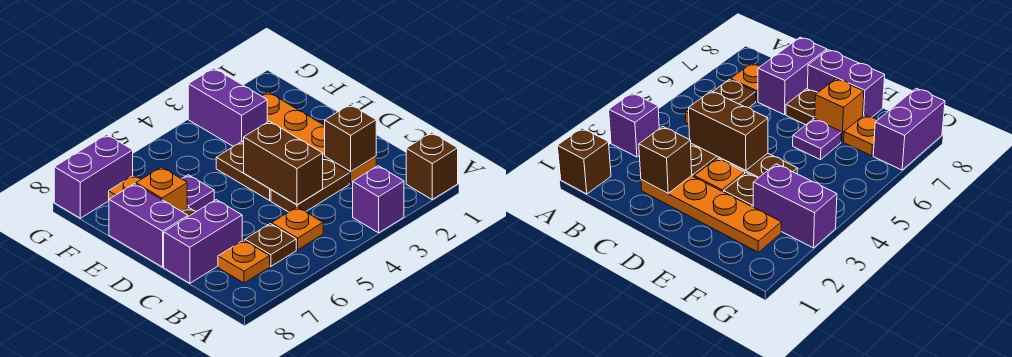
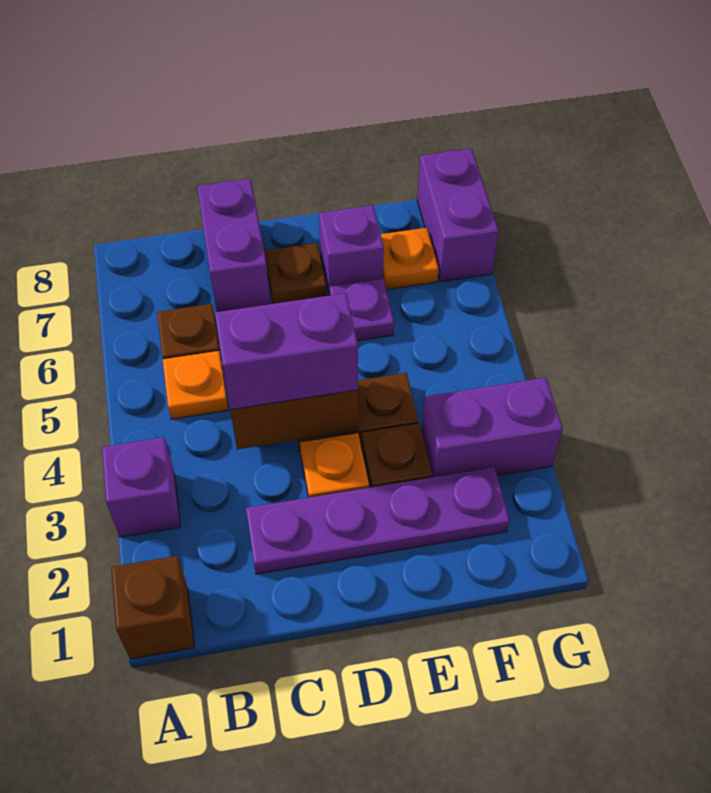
orange plate B7 level 1 -> none
orange plate C2:F2 level 1 -> purple plate C2:F2 level 1
brown brick C2 level 2 -> none
brown plate C3:C4 level 1 -> none
purple brick D8:E8 level 1 -> purple brick C4:D4 level 3
orange brick E7 level 1 -> purple brick E7 level 1

